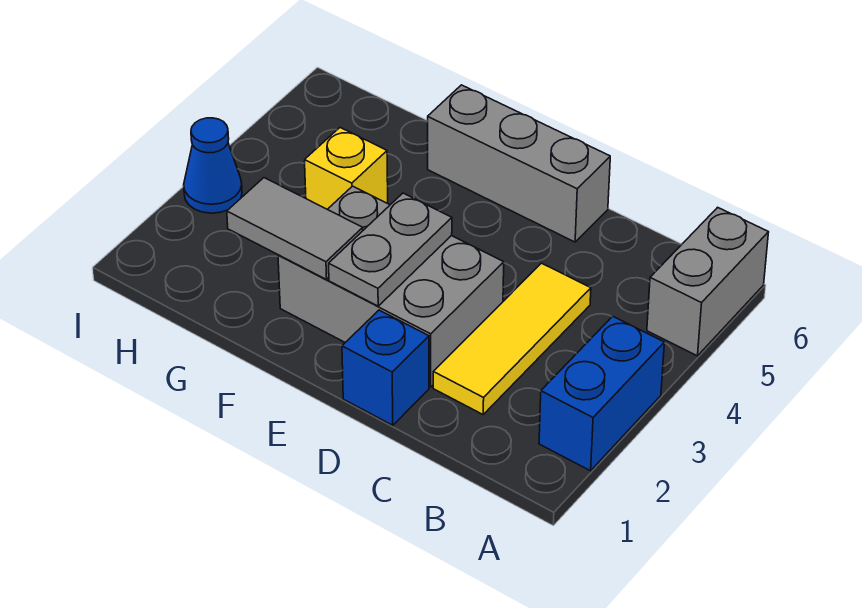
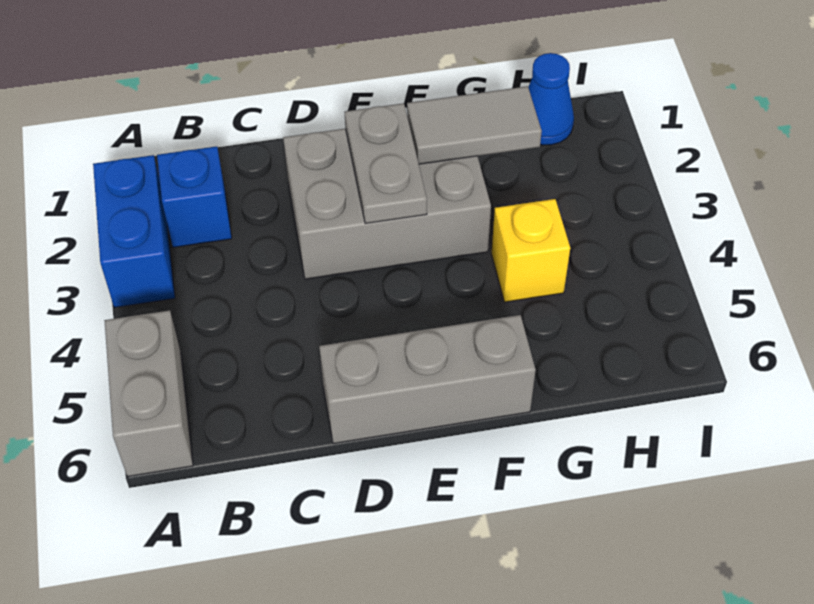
yellow tile C2:C4 level 1 -> none
blue brick D1 level 1 -> blue brick B2 level 1
blue cone I3 level 1 -> blue cone H1 level 1

